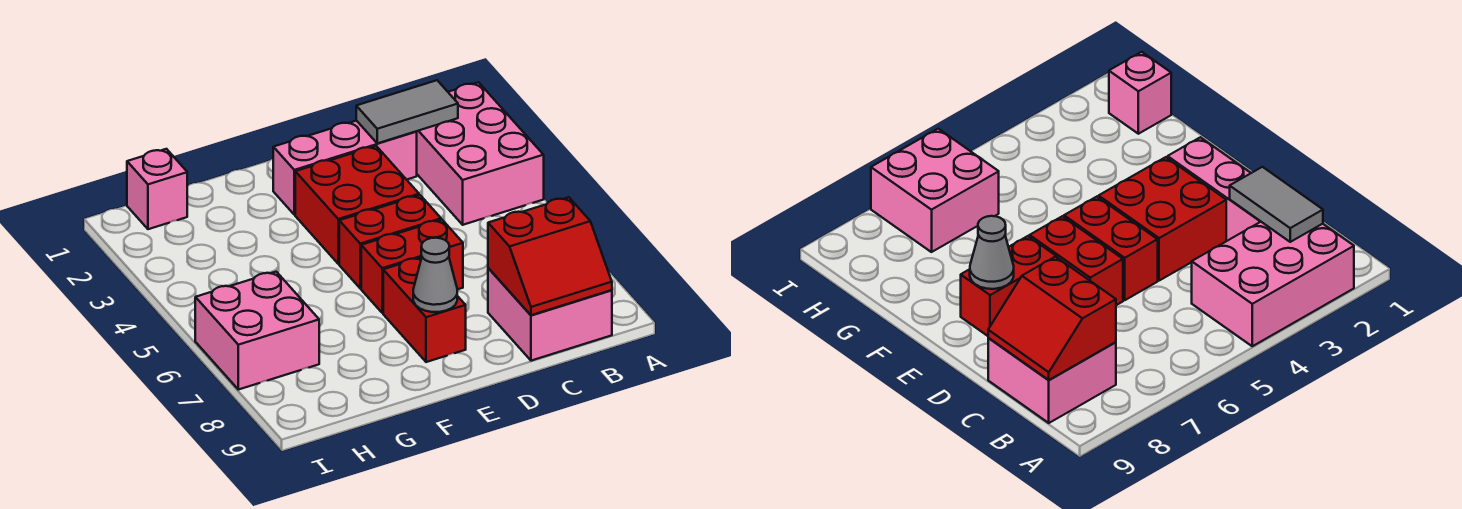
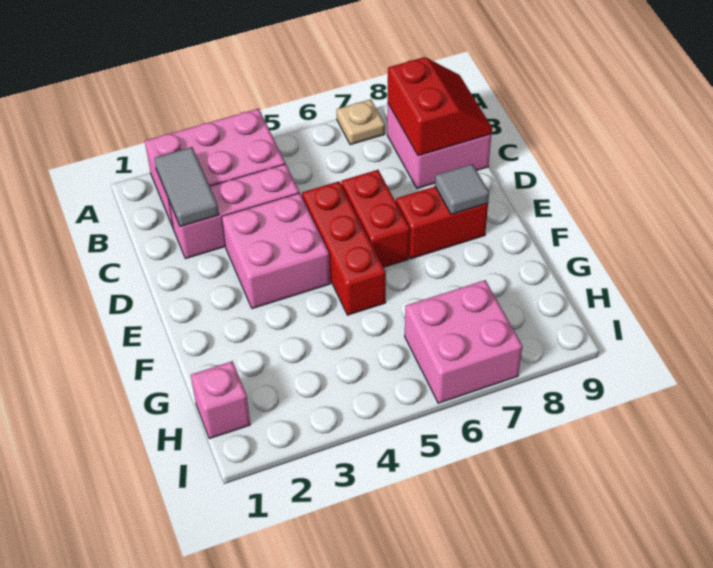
none -> tan plate A7 level 1
pink brick C2:E2 level 1 -> pink brick C2:C4 level 1
red brick D3:E4 level 1 -> pink brick D3:E4 level 1
red brick D5:E5 level 1 -> red brick D5:F5 level 1
grey cone E8 level 2 -> grey tile E8 level 2

